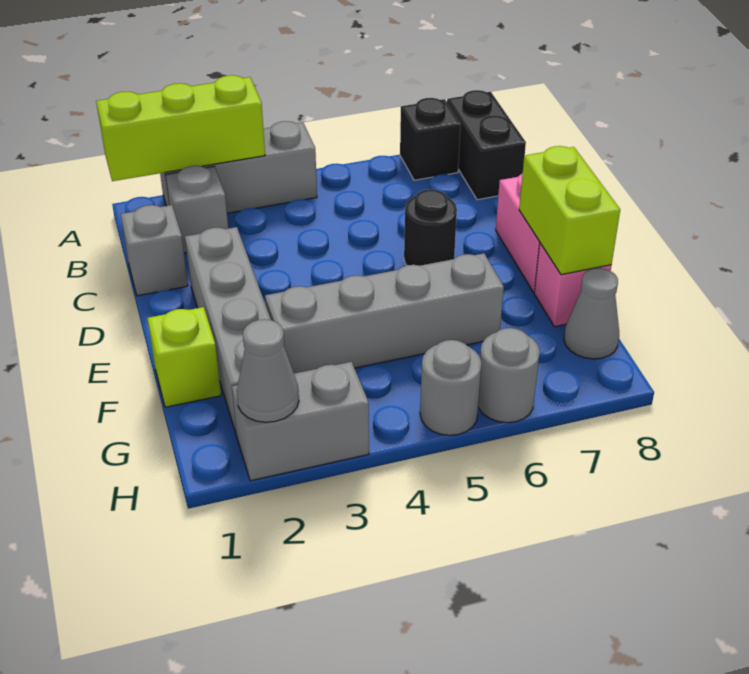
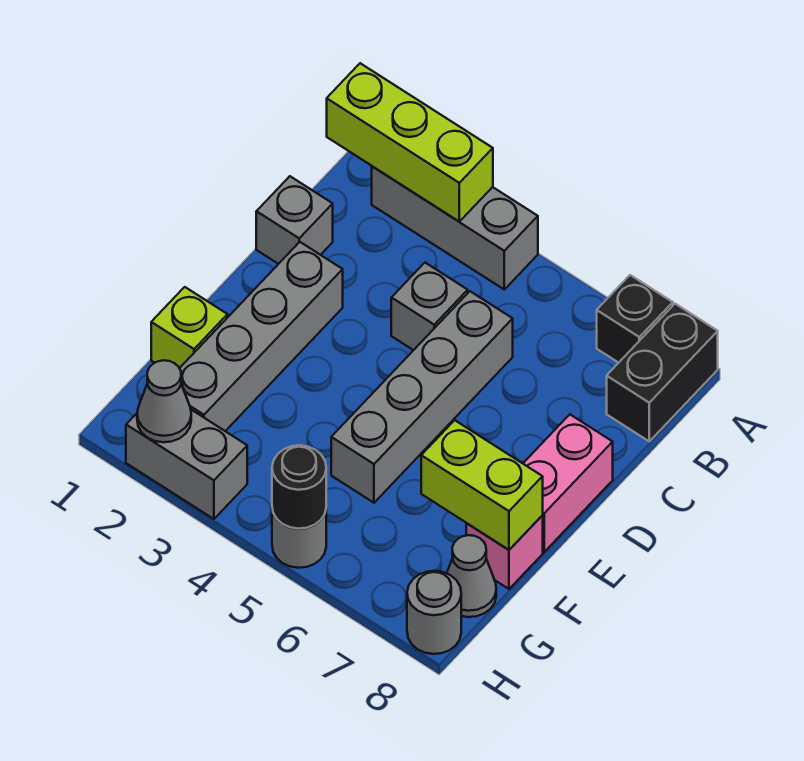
grey brick B2 level 1 -> grey brick C4 level 1
black round brick D6 level 1 -> black round brick H5 level 2
lime brick E8:F8 level 2 -> lime brick F7:F8 level 2
grey brick F3:F6 level 1 -> grey brick C5:F5 level 1
grey round brick H6 level 1 -> grey round brick H8 level 1

